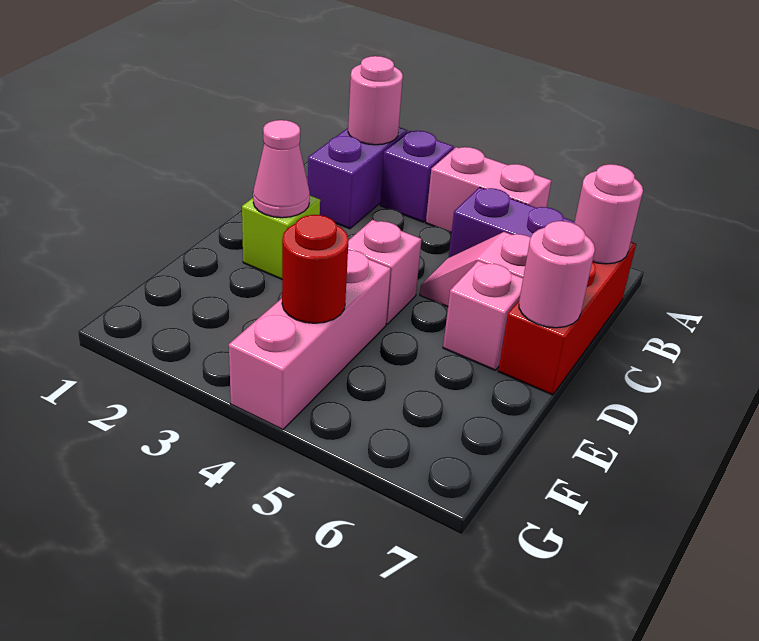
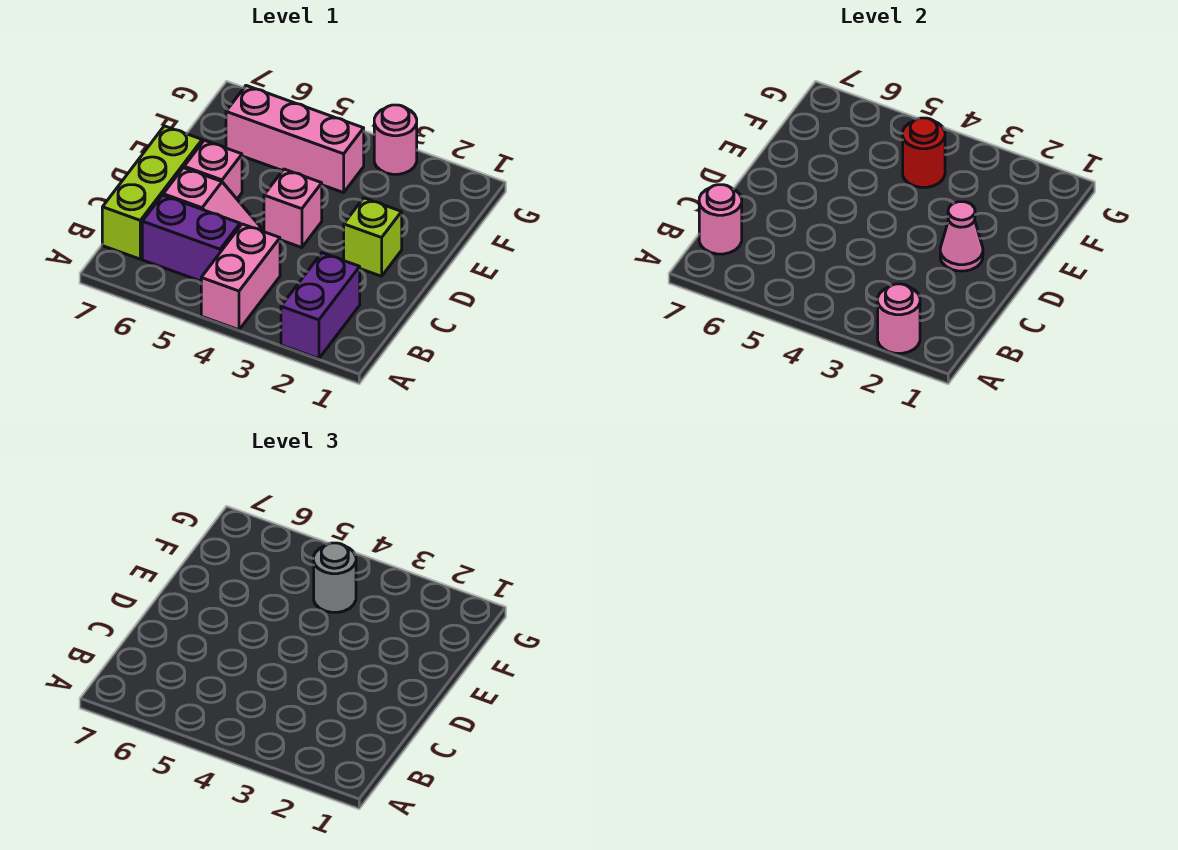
purple brick A3 level 1 -> none
pink brick A4:A5 level 1 -> pink brick A4:B4 level 1
red brick B7:D7 level 1 -> lime brick B7:D7 level 1
pink round brick D7 level 2 -> pink round brick G3 level 1
pink brick E4:G4 level 1 -> pink brick F4:F6 level 1
none -> grey round brick F4 level 3

